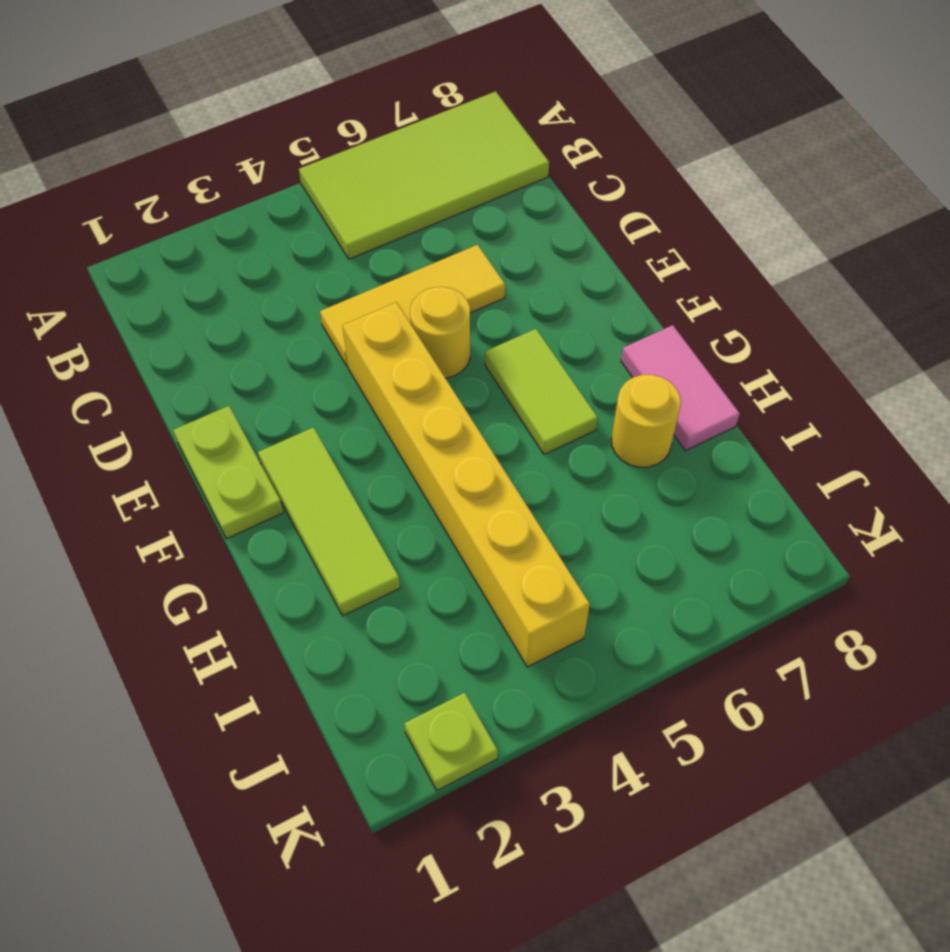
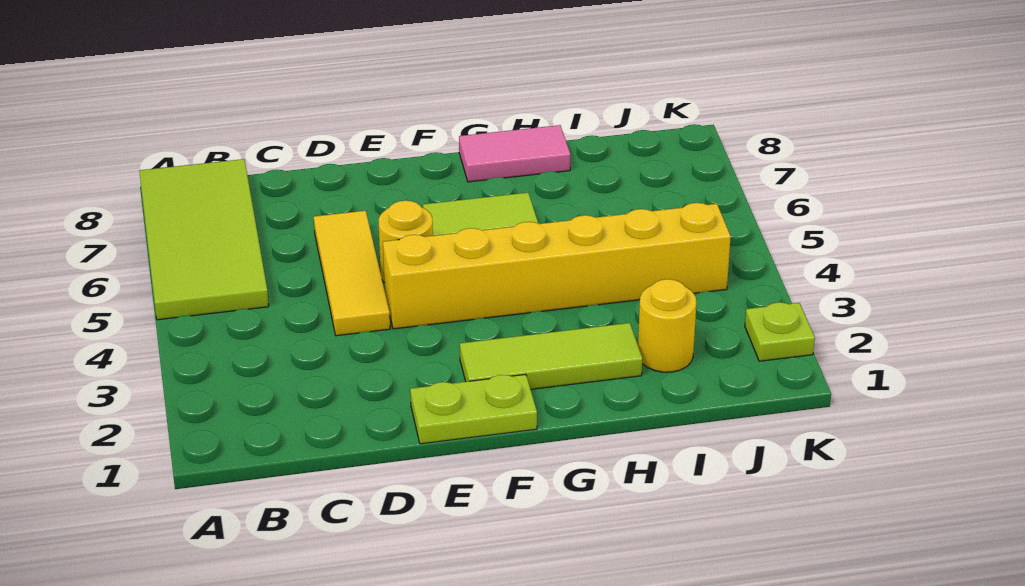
yellow round brick H7 level 1 -> yellow round brick I2 level 1

